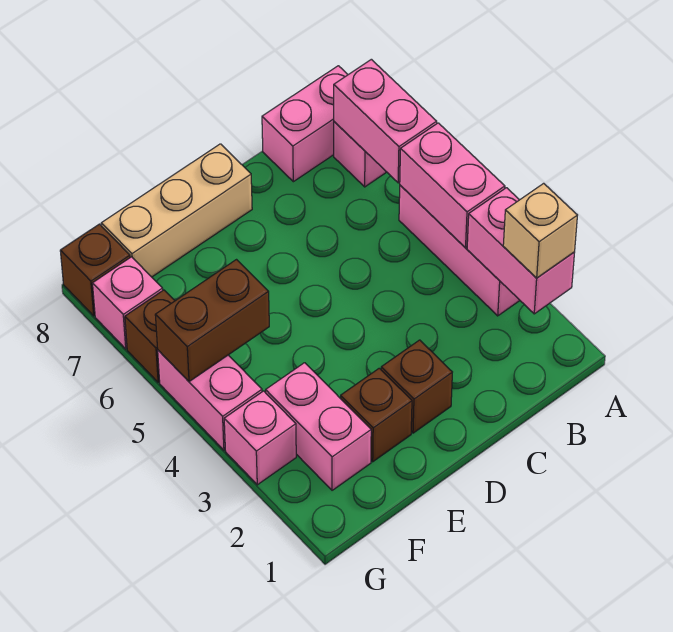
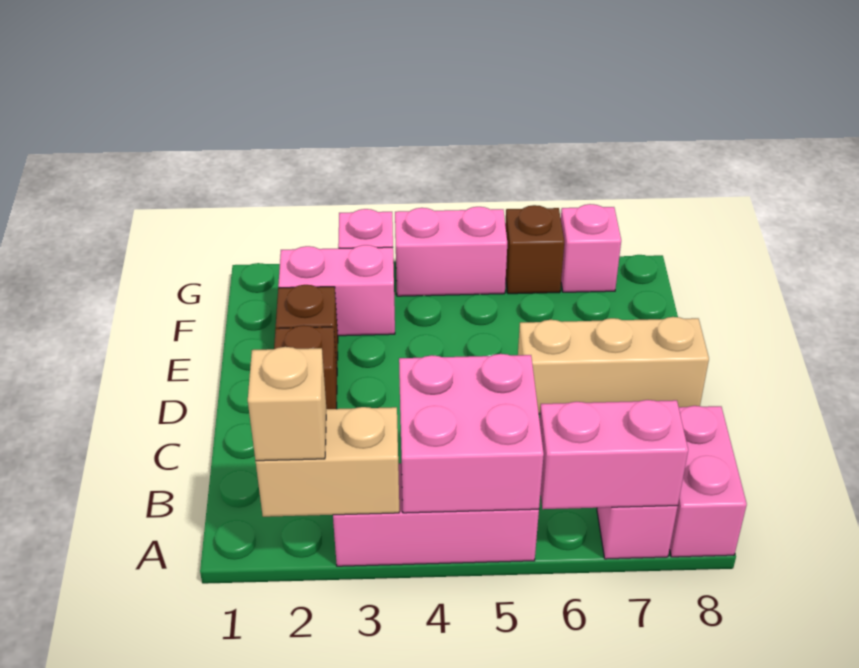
pink brick A2:A3 level 2 -> tan brick A2:A3 level 2
pink brick A4:A5 level 2 -> pink brick A4:B5 level 2
tan brick D8:F8 level 1 -> tan brick D6:D8 level 1
brown brick F5:G5 level 2 -> none
brown brick G8 level 1 -> none

